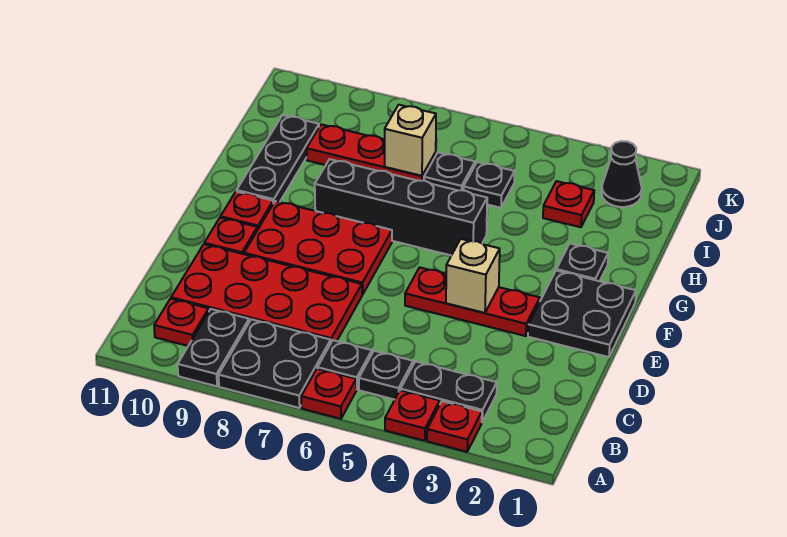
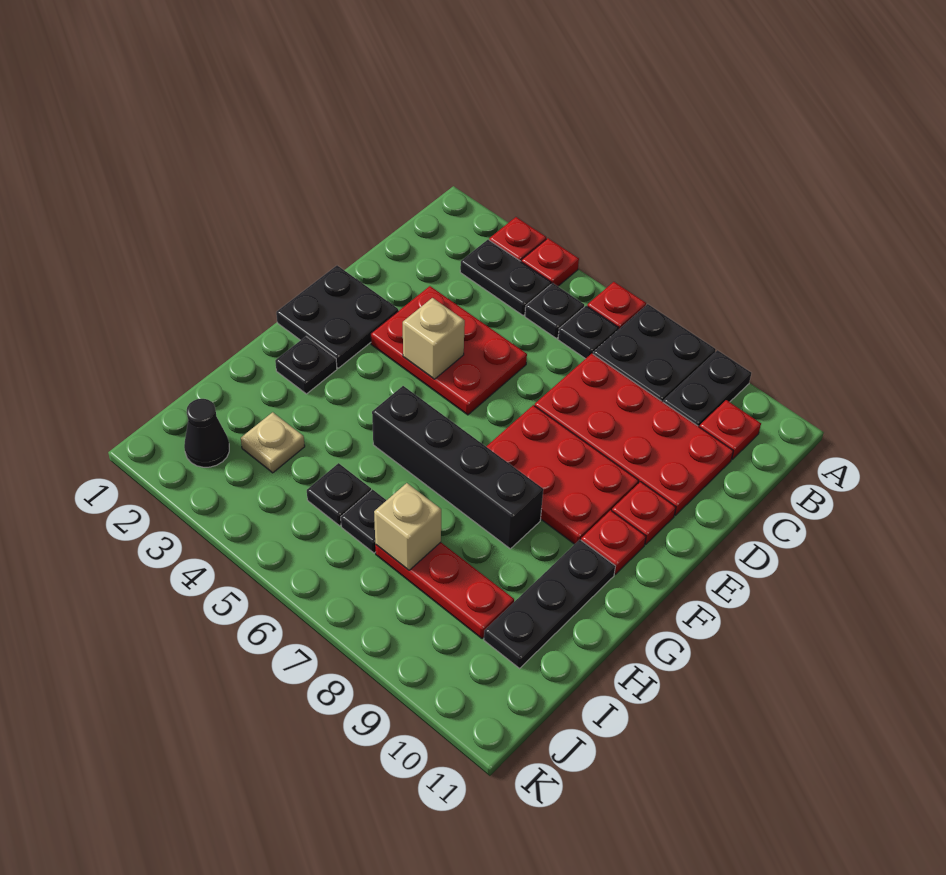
red plate E3:E5 level 1 -> red plate D3:E5 level 1
red plate I3 level 1 -> tan plate I3 level 1

